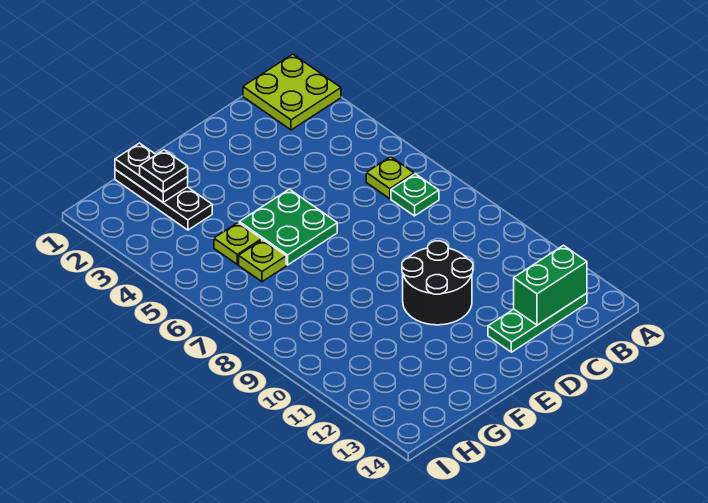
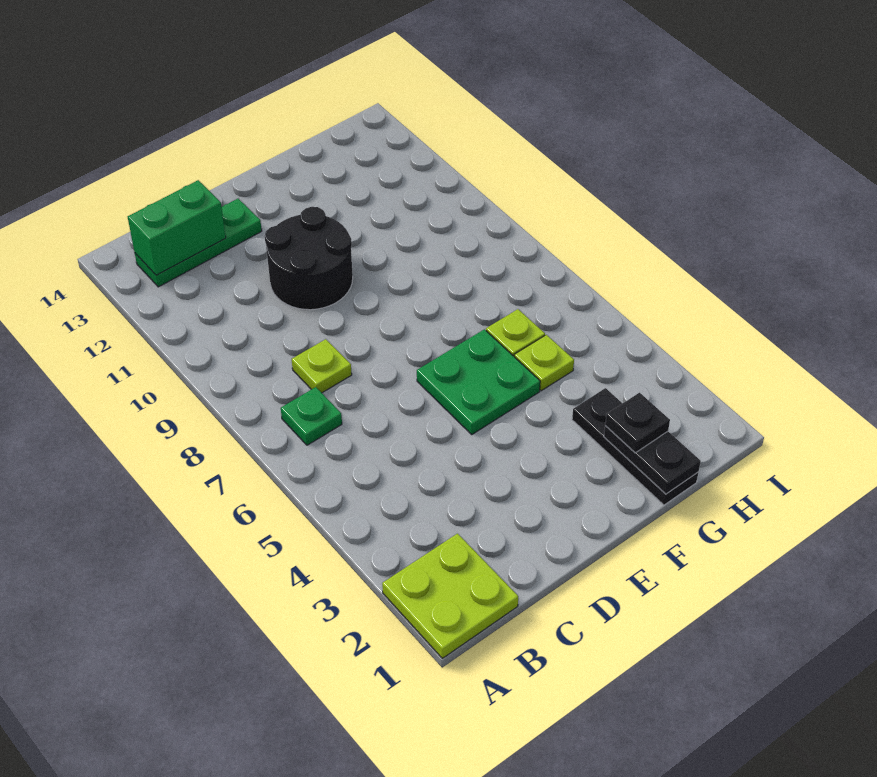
lime plate B6 level 1 -> lime plate C8 level 1

